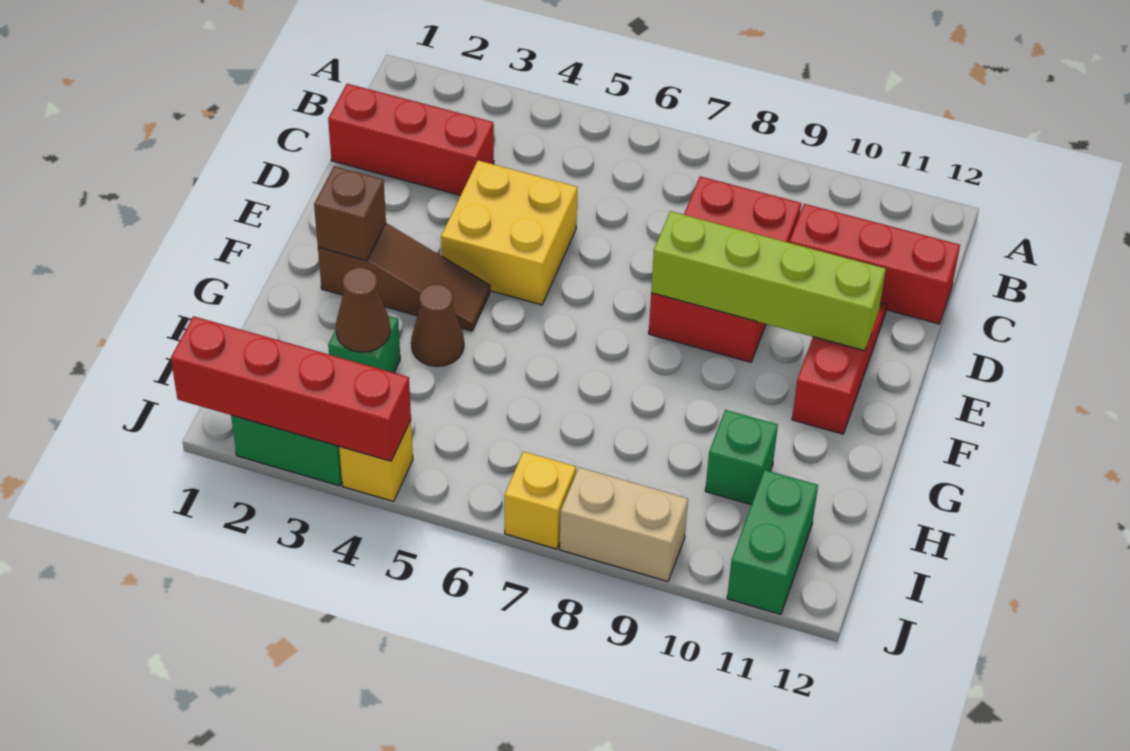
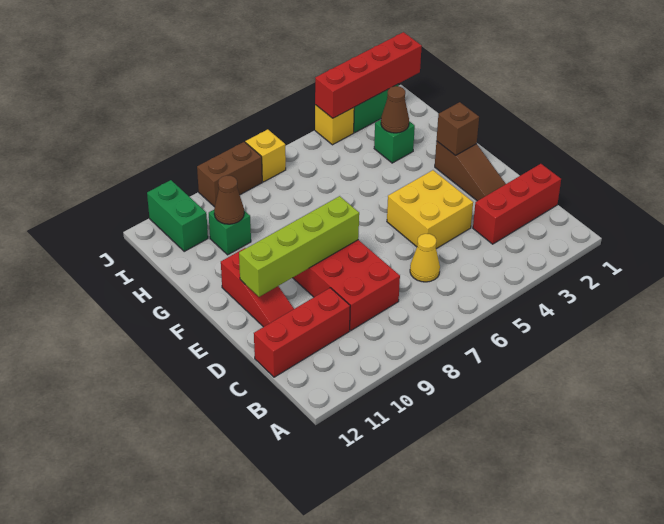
none -> yellow cone C6 level 1
brown slope F2:F4 level 1 top 2 -> brown slope D2:F2 level 1 top F
brown cone G4 level 1 -> brown cone H10 level 2
tan brick J8:J9 level 1 -> brown brick J8:J9 level 1

